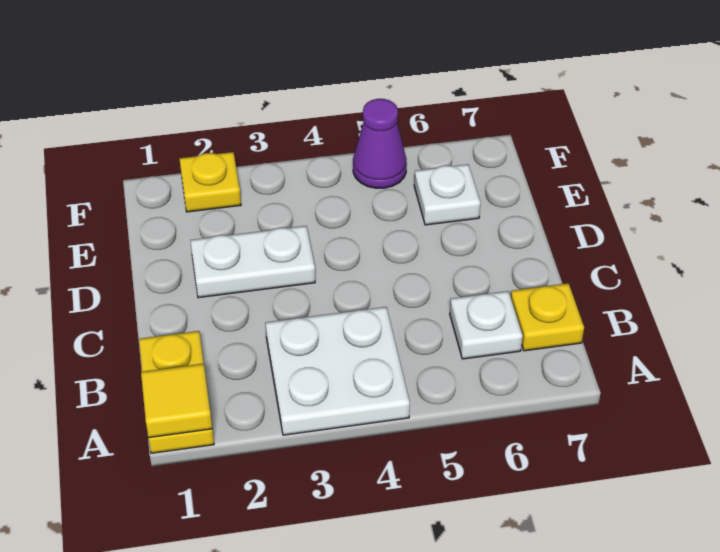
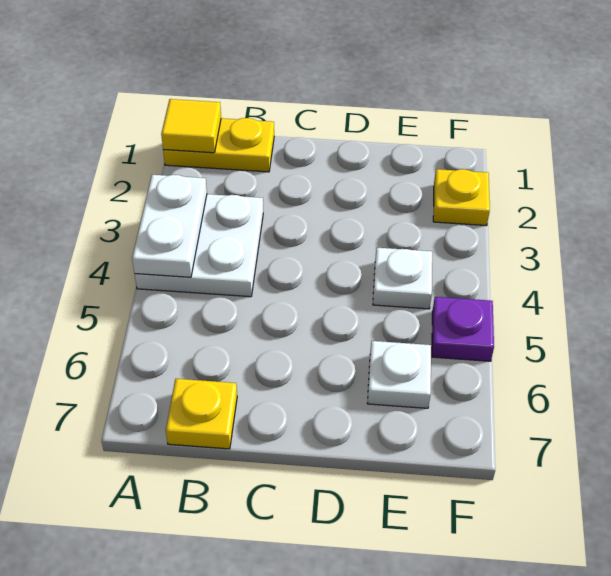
white plate B6 level 1 -> white plate E4 level 1
white plate D2:D3 level 1 -> white plate A3:A4 level 2
purple cone F5 level 1 -> purple plate F5 level 1

